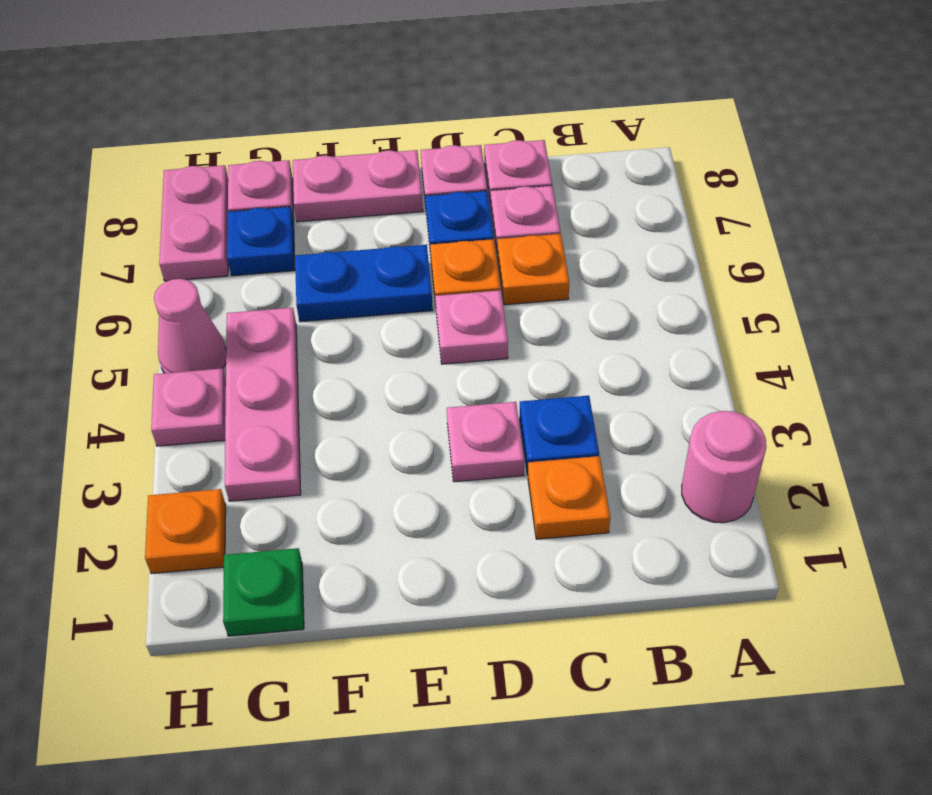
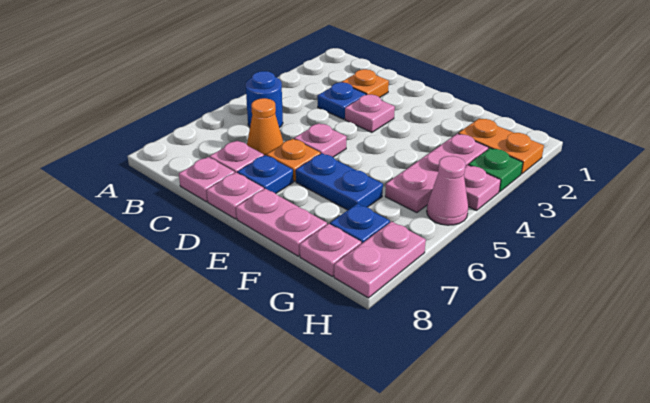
pink round brick A2 level 1 -> none
none -> blue round brick B5 level 1
orange plate C6 level 1 -> orange cone C6 level 1
green plate G1 level 1 -> green plate H3 level 1
orange plate H2 level 1 -> orange plate G2:H2 level 1

